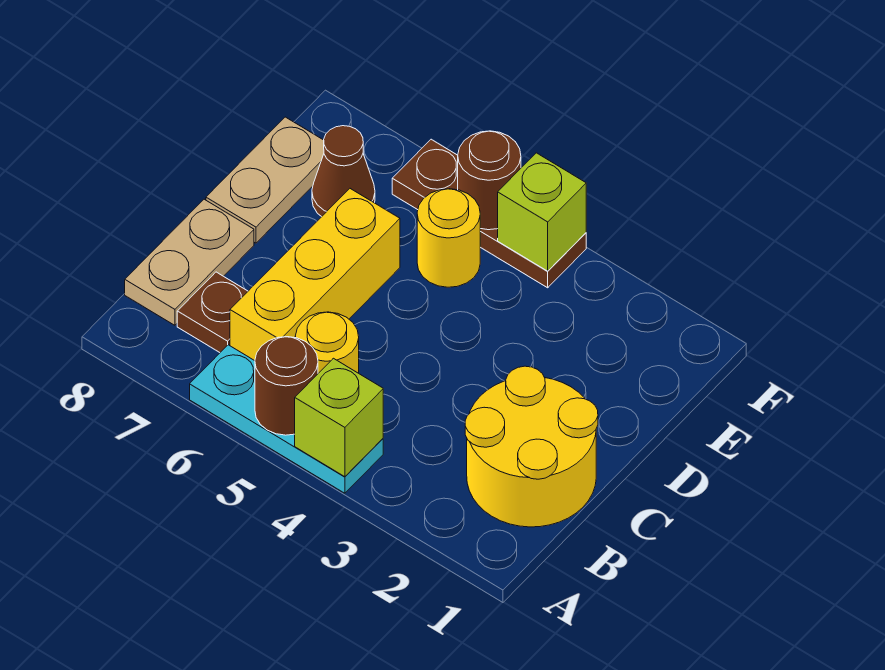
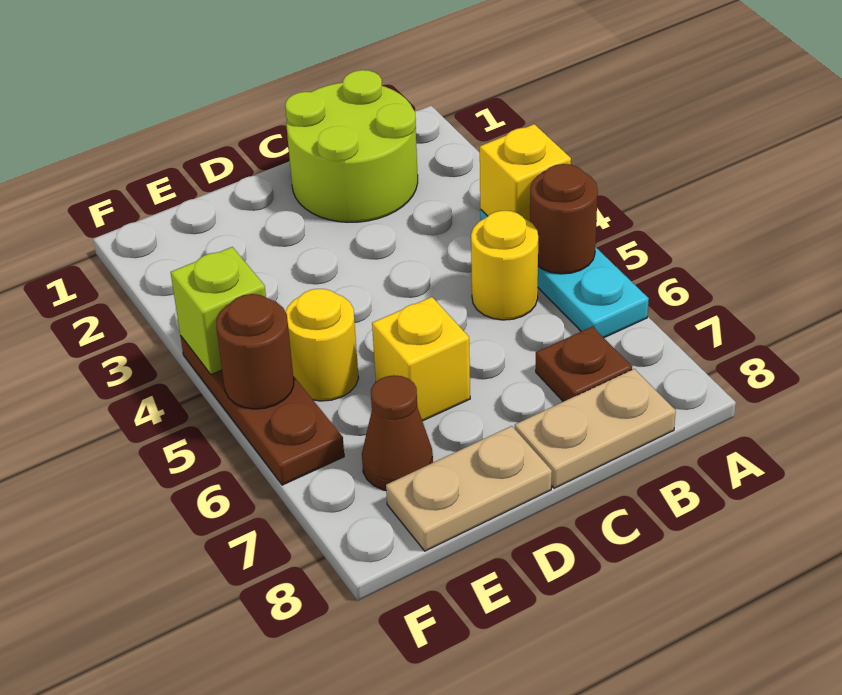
lime brick A4 level 2 -> yellow brick A4 level 2
yellow round brick B1:C2 level 1 -> lime round brick B1:C2 level 1
yellow brick B6:D6 level 1 -> yellow brick D6 level 1

